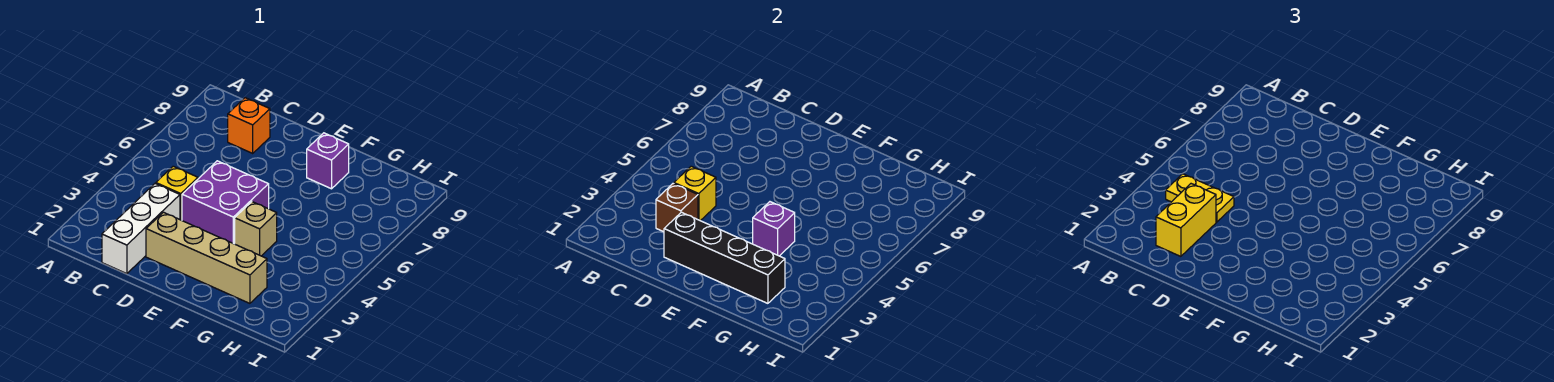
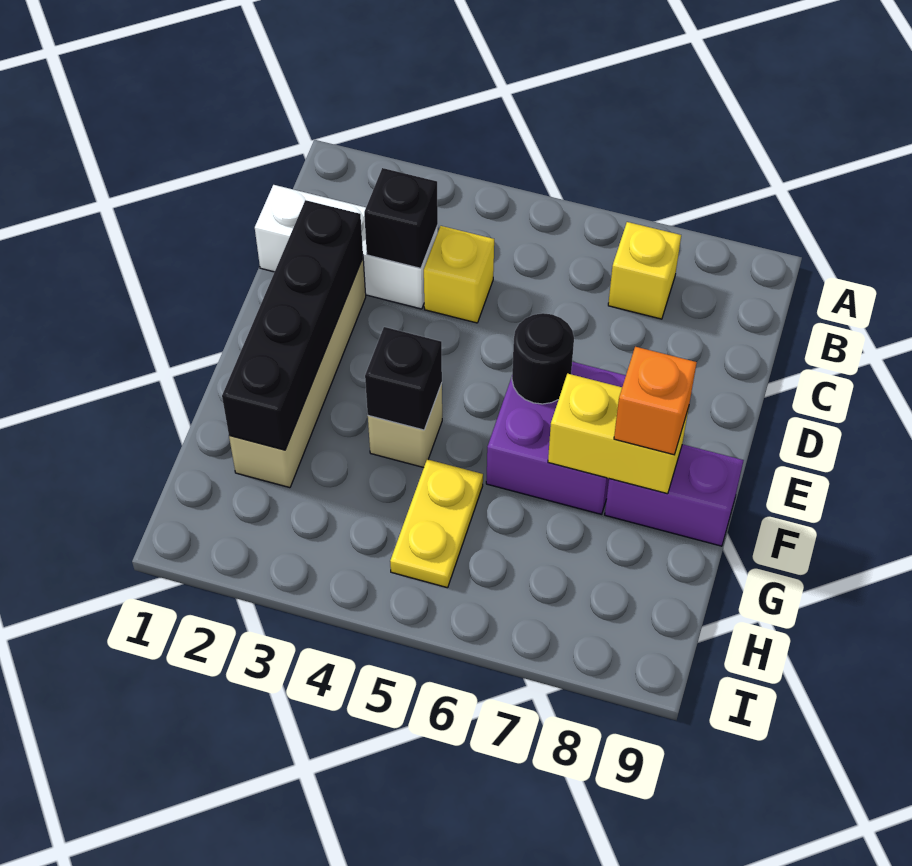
yellow plate B4:C4 level 3 -> yellow plate G5:H5 level 1
yellow brick C2:C3 level 3 -> yellow brick F7:F8 level 2
brown brick C3 level 2 -> black brick C3 level 2
yellow brick C4 level 2 -> yellow brick B7 level 1
orange brick C8 level 1 -> orange brick F8 level 3
purple brick D4:E5 level 1 -> purple brick E6:F7 level 1
none -> black round brick E6 level 2
purple brick F4 level 2 -> black brick F4 level 2
purple brick F8 level 1 -> purple brick F8:F9 level 1

